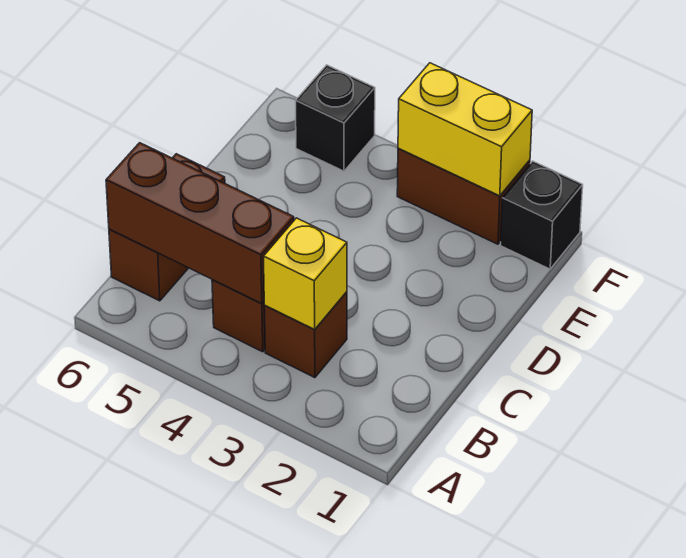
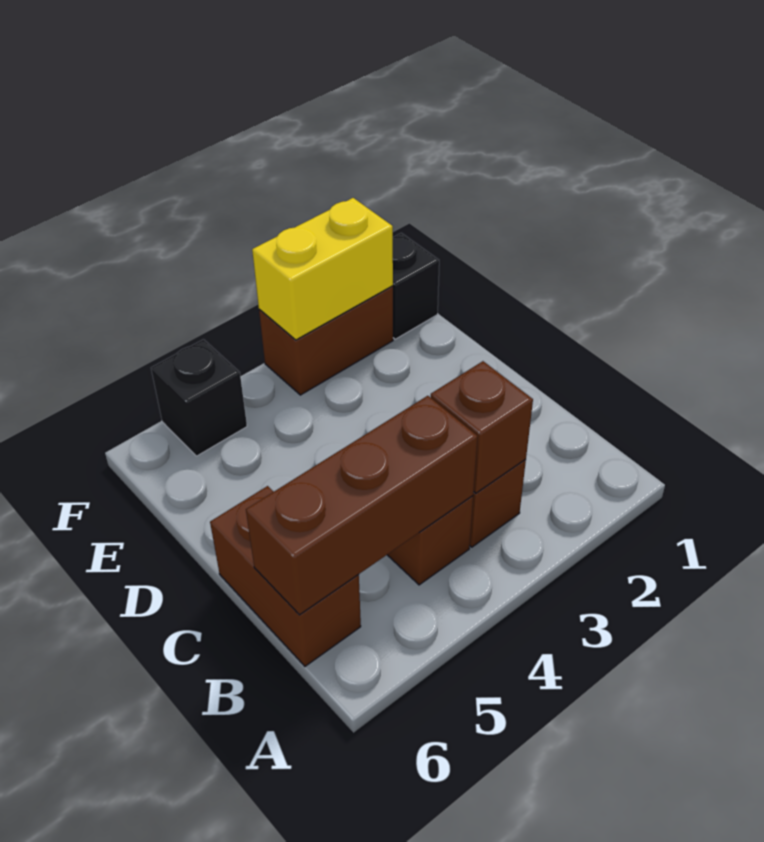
yellow brick B3 level 2 -> brown brick B3 level 2

